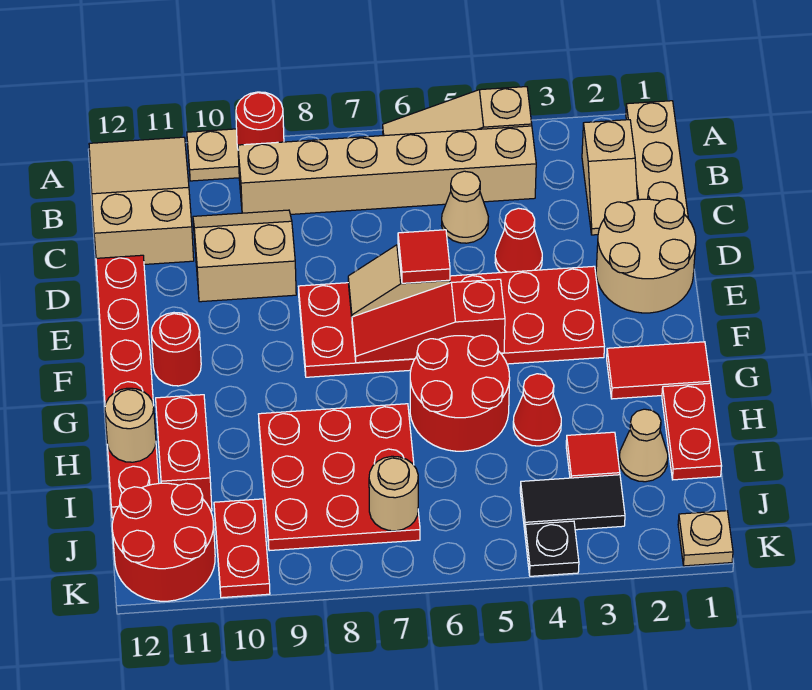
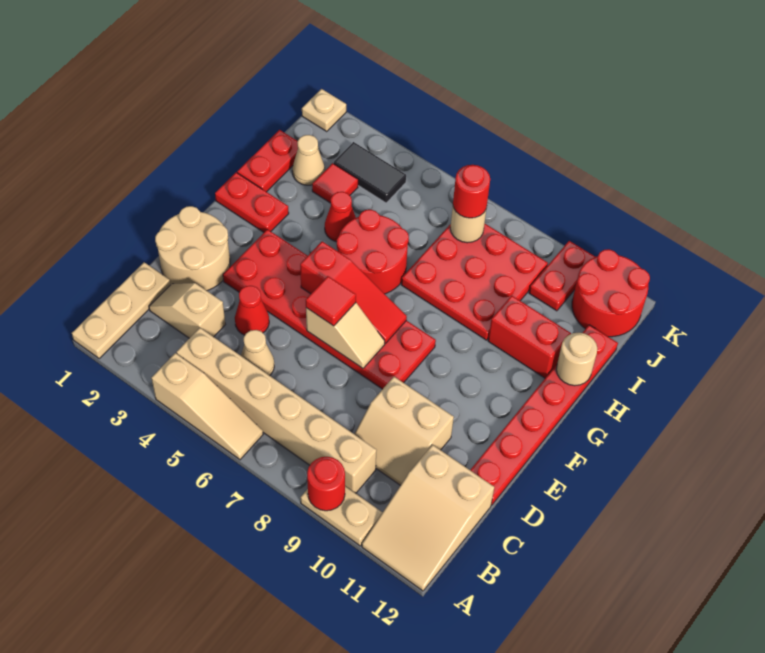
tan slope B2:C2 level 1 top B -> tan slope C2:C3 level 1 top 3
red round brick F11 level 1 -> red round brick J7 level 3
red tile G1:G2 level 1 -> red plate G1:G2 level 1
red brick H11:I11 level 1 -> red brick H10:H11 level 1
black plate K4 level 1 -> none

